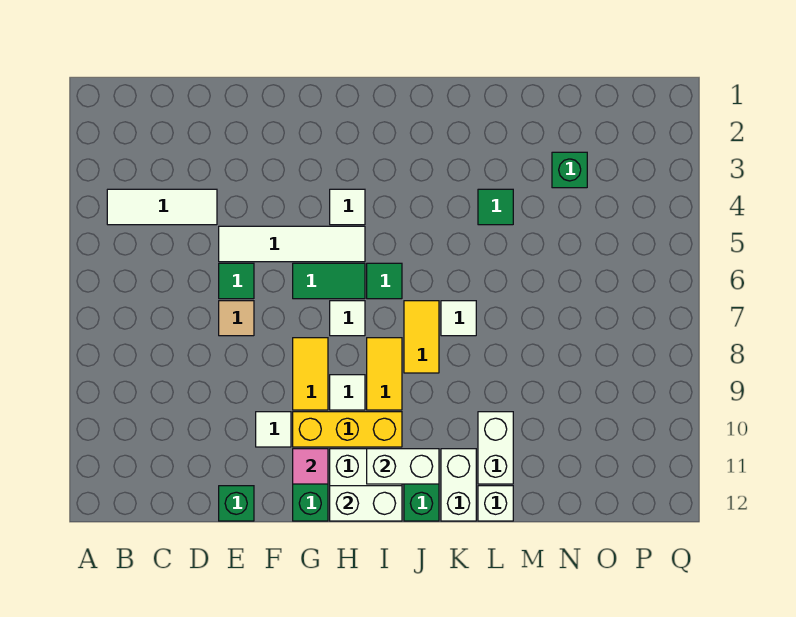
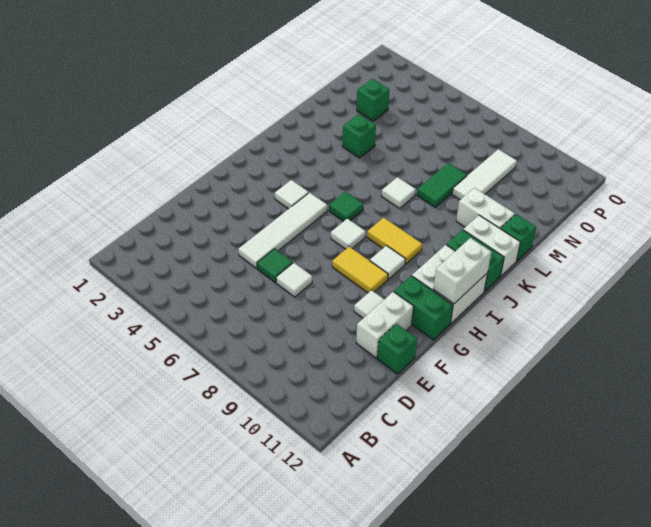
white tile B4:D4 level 1 -> white tile M9:O9 level 1
tan tile E7 level 1 -> white tile E7 level 1
green tile G6:H6 level 1 -> green tile L8:M8 level 1
yellow brick G10:I10 level 1 -> none
pink tile G11 level 2 -> none
white brick I11:J11 level 2 -> white brick E11:F11 level 1
yellow tile J7:J8 level 1 -> none
green tile L4 level 1 -> green brick L4 level 1
white brick L12 level 1 -> green brick L12 level 1

